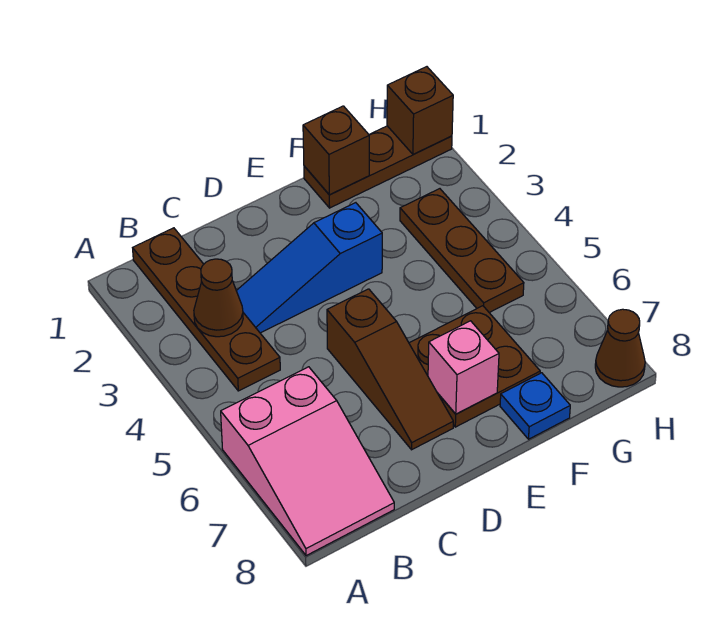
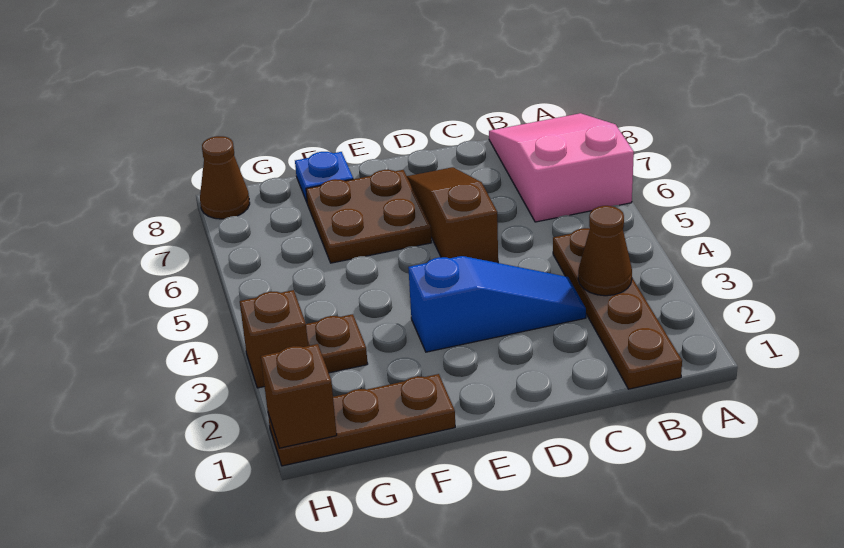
pink brick E7 level 2 -> none
brown brick F1 level 2 -> brown brick H3 level 1
brown plate G3:G5 level 1 -> brown plate G3 level 1

